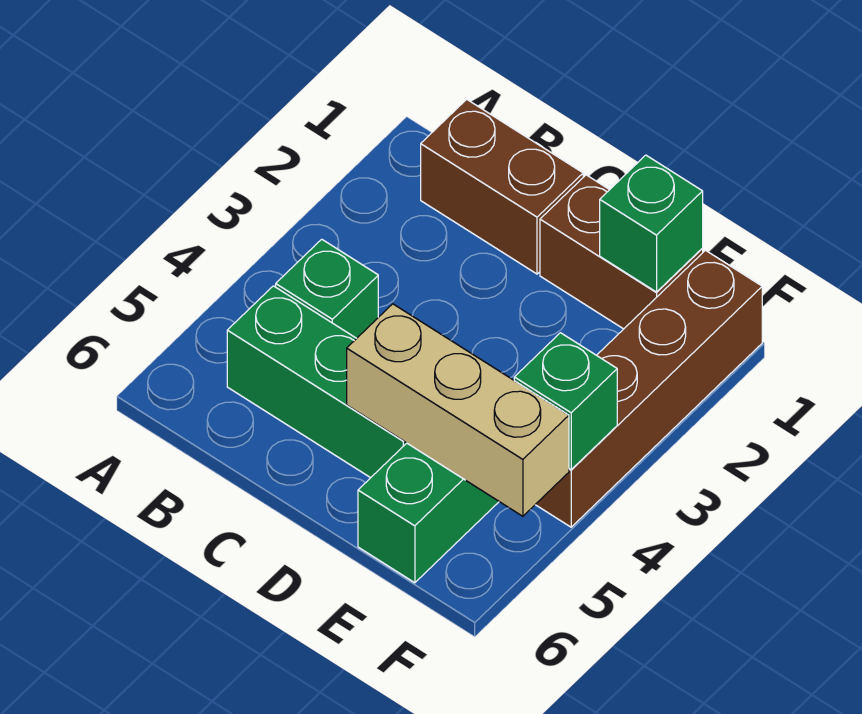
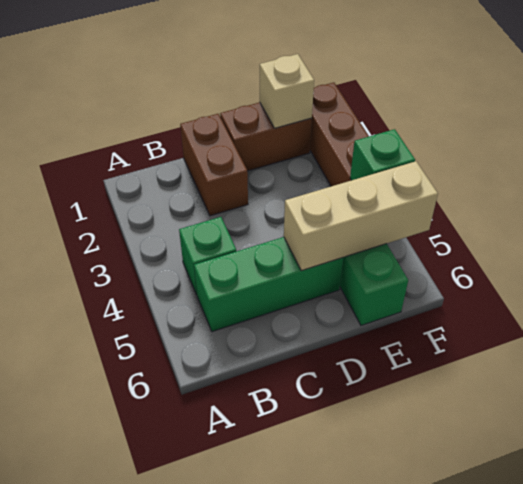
brown brick B1:C1 level 1 -> brown brick C1:C2 level 1
green brick E1 level 2 -> tan brick E1 level 2

